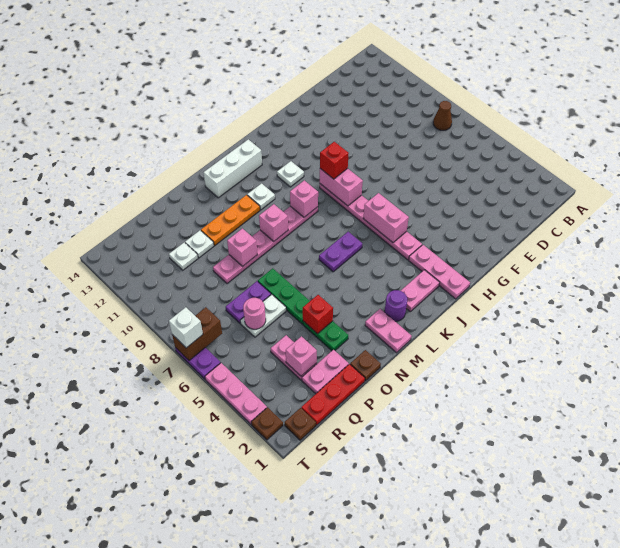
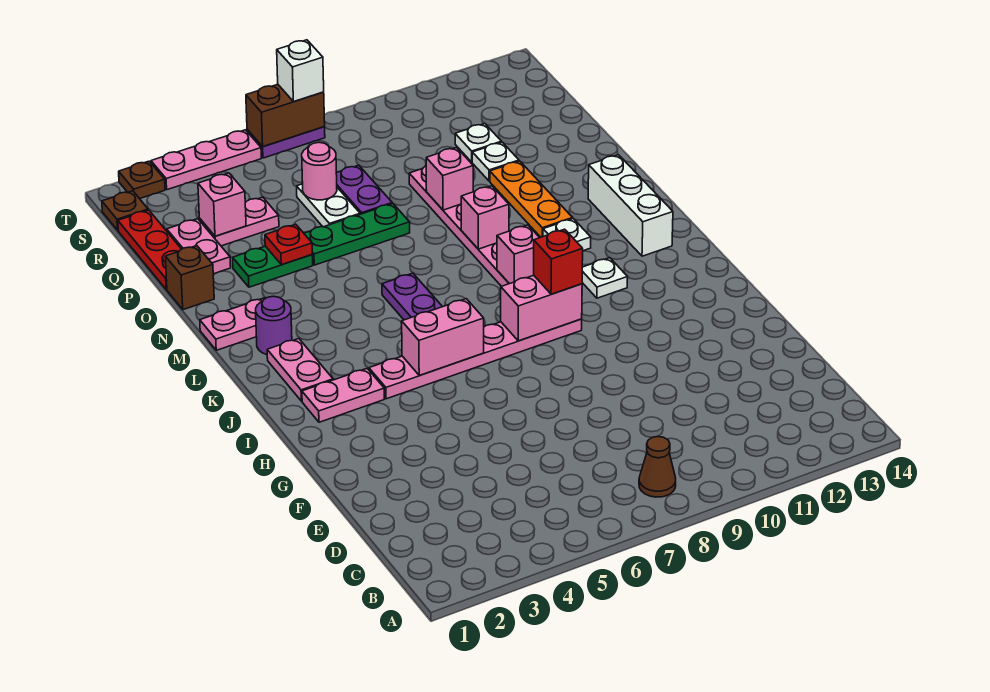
pink plate I1:I3 level 1 -> pink plate I2:I3 level 1
brown plate O1 level 1 -> brown brick O1 level 1
red brick O4 level 2 -> red plate O4 level 2
brown brick S7:T7 level 2 -> brown brick T6:T7 level 2

